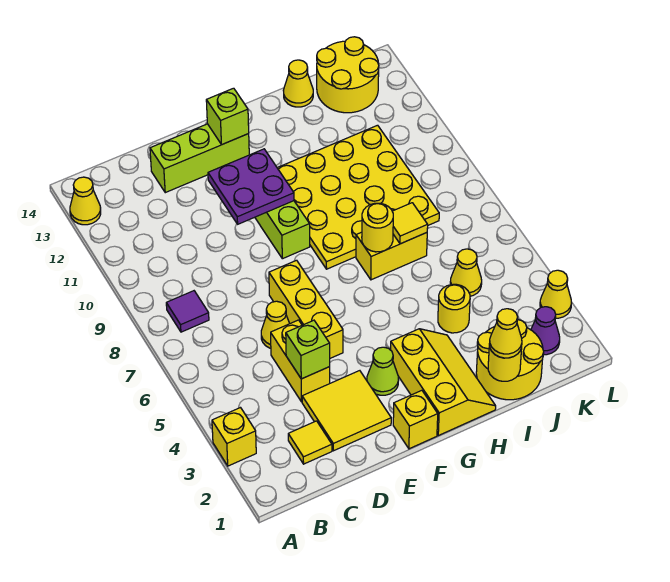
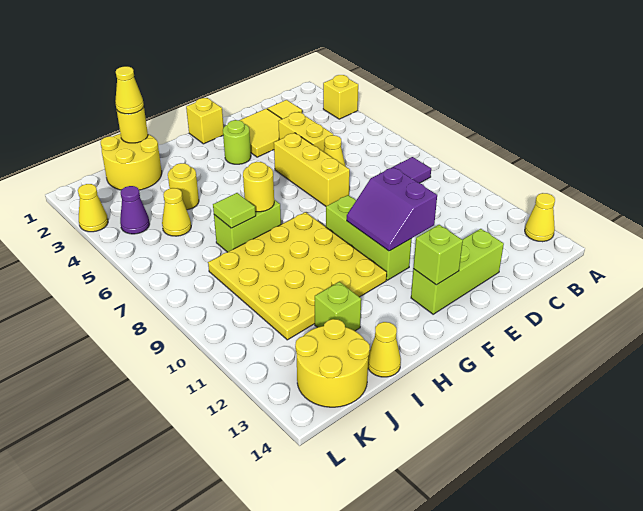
lime brick D4 level 2 -> lime brick I12 level 1
purple plate E10:F11 level 2 -> purple slope E10:F11 level 2 top E
lime cone F3 level 1 -> lime round brick F3 level 1
yellow slope G1:H3 level 1 top G -> none
yellow brick H7:I7 level 1 -> lime brick H7:I7 level 1
yellow tile I7 level 2 -> lime tile I7 level 2
purple cone K2 level 1 -> purple cone K4 level 1

